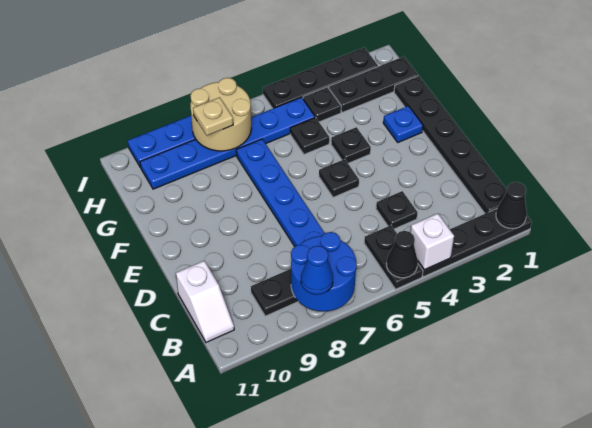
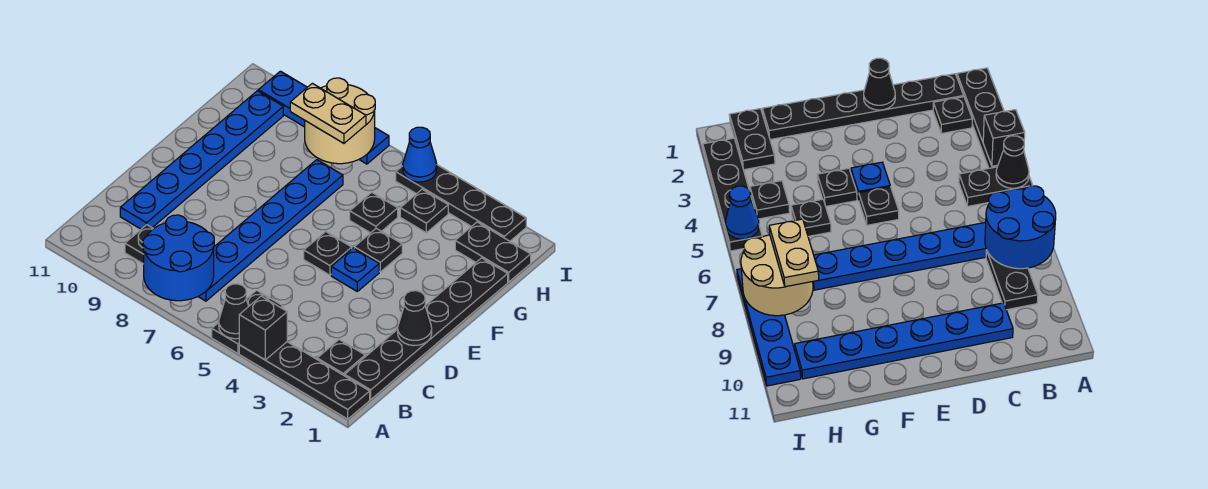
black cone A1 level 2 -> black cone D1 level 2
white brick A4 level 2 -> black brick A4 level 2
blue cone A8 level 3 -> blue cone I5 level 2
white slope B11:C11 level 1 top C -> none
black plate C4 level 1 -> black plate B2 level 1
blue plate F2 level 1 -> blue plate E4 level 1
black plate H1:H3 level 1 -> black plate H1:H2 level 1
blue plate H5:H10 level 1 -> blue plate C10:H10 level 1
tan plate H8 level 3 -> tan plate H7:H8 level 3

